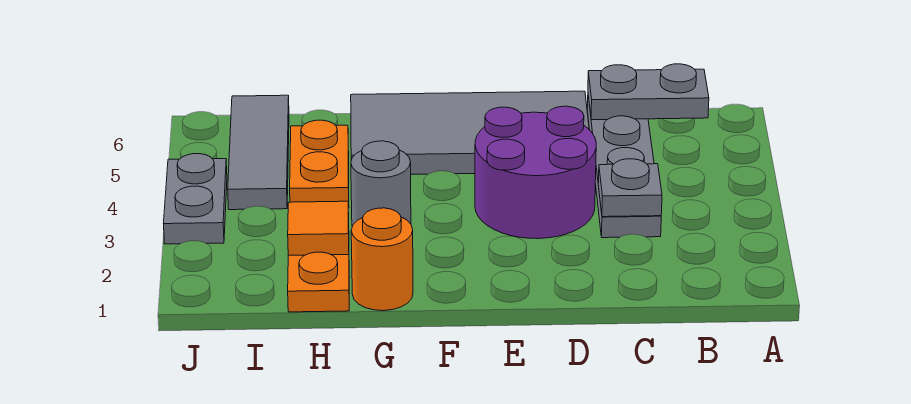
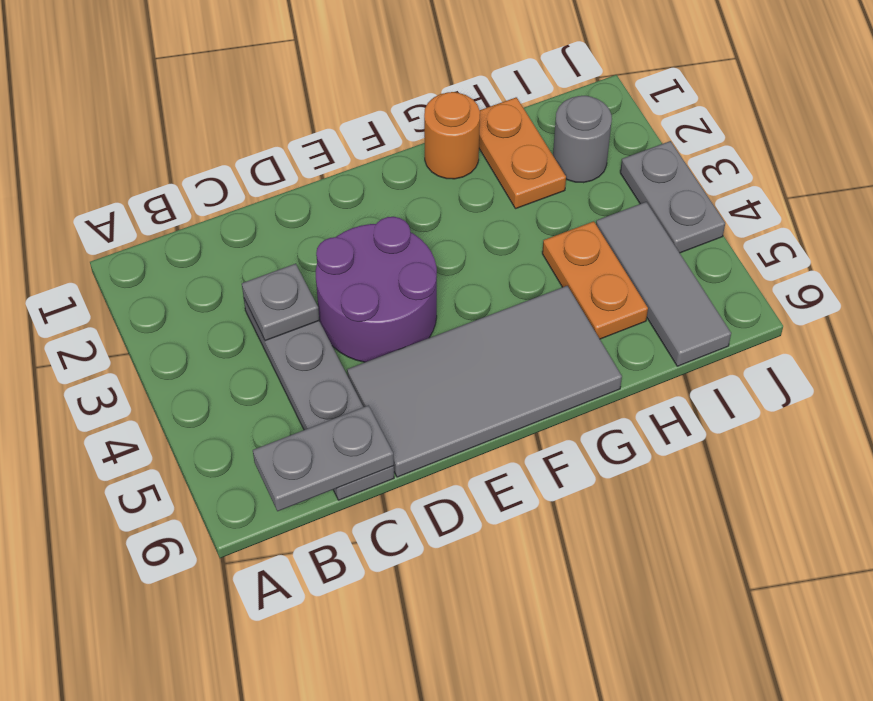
grey round brick G3 level 1 -> grey round brick I2 level 1
orange tile H2 level 2 -> none

